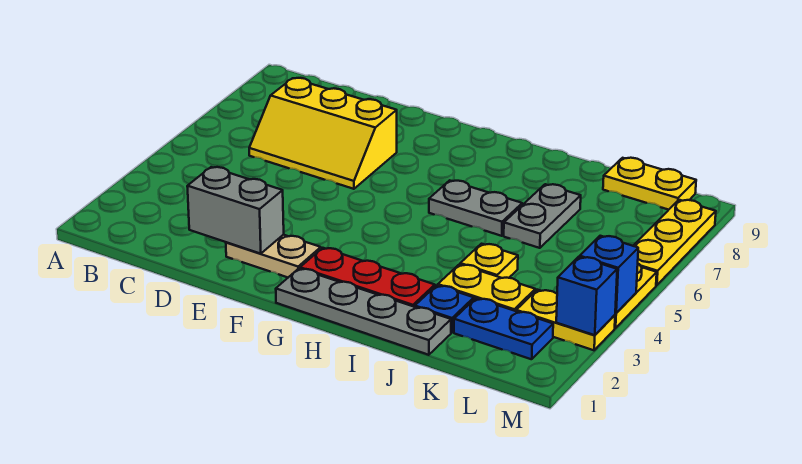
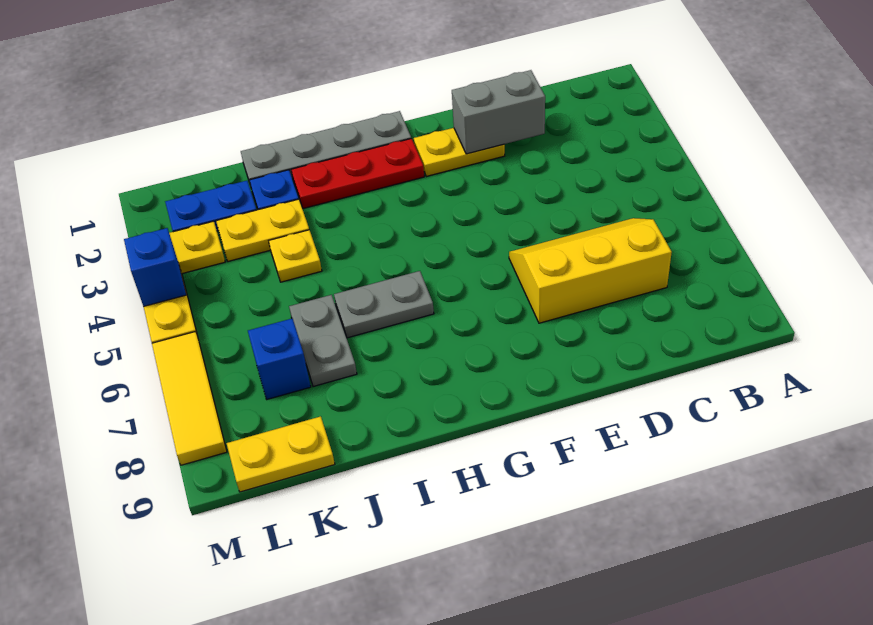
tan plate E2:F2 level 1 -> yellow plate E2:F2 level 1
blue brick M3 level 2 -> blue brick K7 level 1
yellow plate M6:M8 level 1 -> yellow tile M6:M8 level 1

